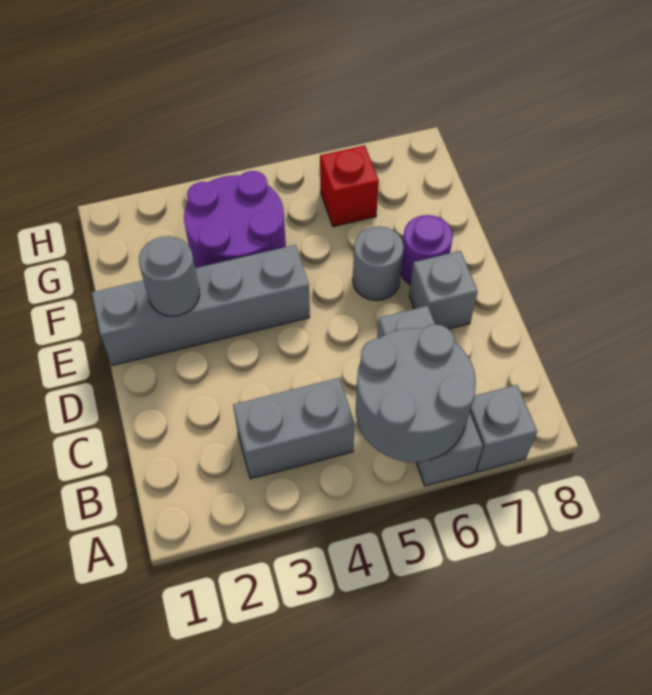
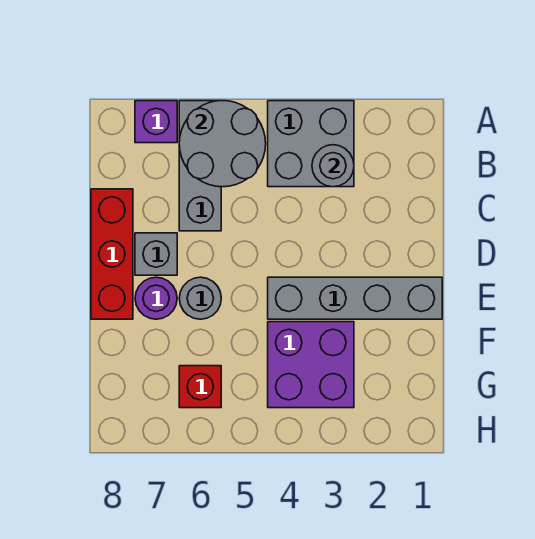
grey brick A7 level 1 -> purple brick A7 level 1
grey brick B3:B4 level 1 -> grey brick A3:B4 level 1
none -> red brick C8:E8 level 1
grey round brick E2 level 2 -> grey round brick B3 level 2
purple round brick F3:G4 level 1 -> purple brick F3:G4 level 1

